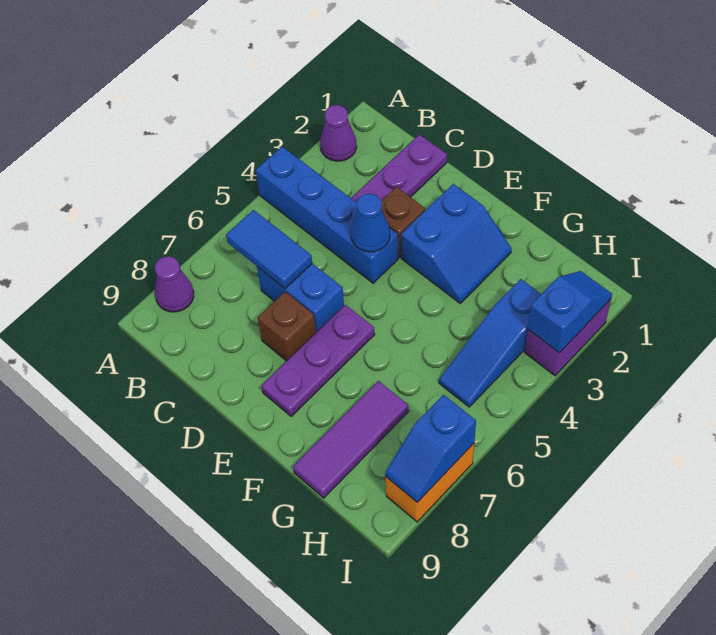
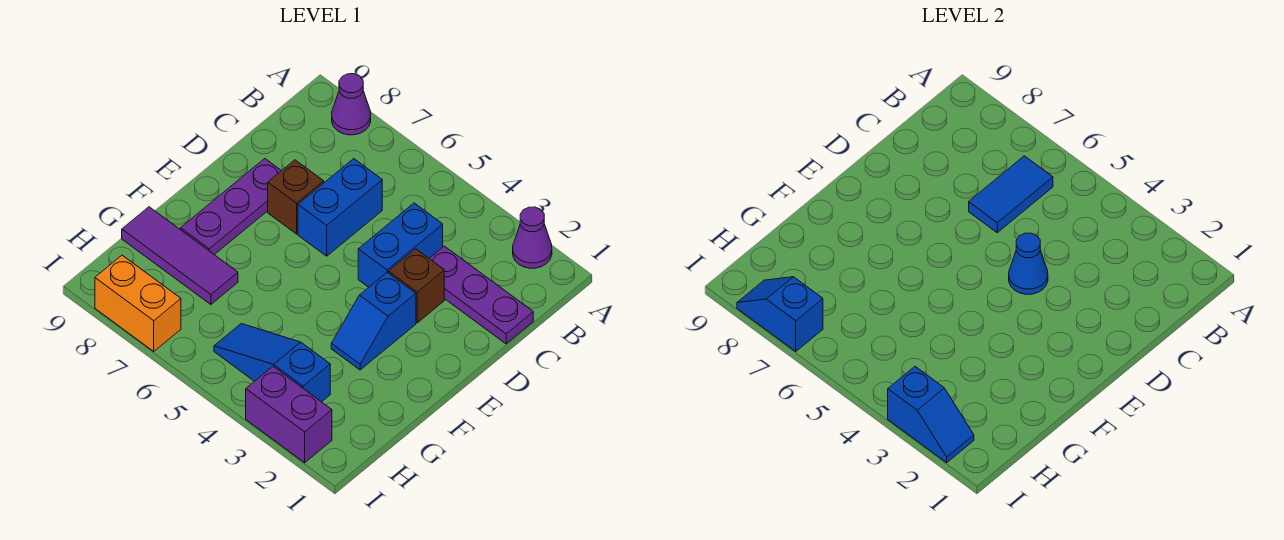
blue brick A4:D4 level 1 -> blue brick C4:D4 level 1
blue slope E2:F3 level 1 top E -> blue slope E3:F3 level 1 top E
purple plate E6:E8 level 1 -> purple plate D8:F8 level 1

